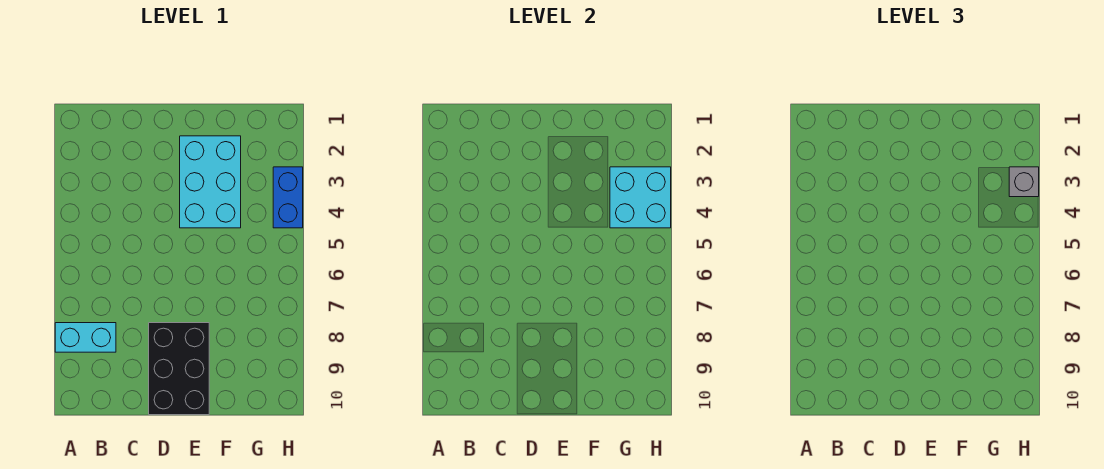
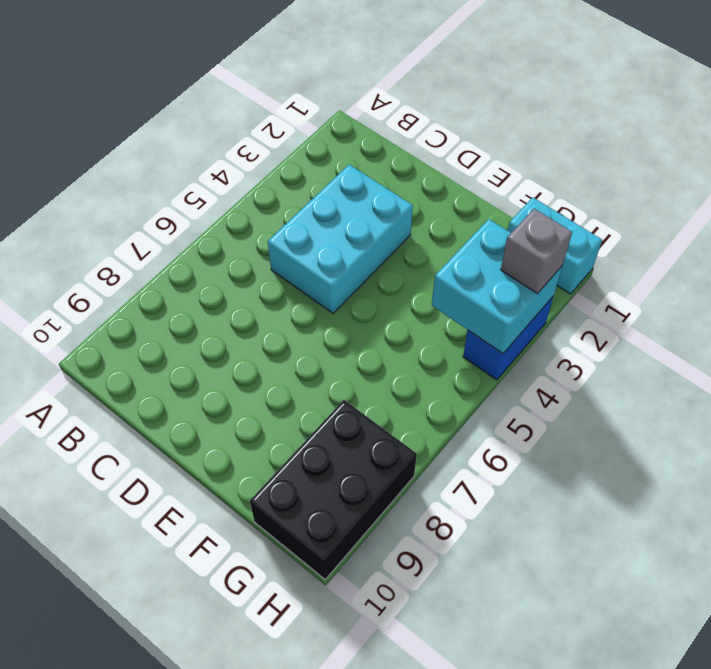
cyan brick A8:B8 level 1 -> cyan brick G1:H1 level 1
black brick D8:E10 level 1 -> black brick G8:H10 level 1
cyan brick E2:F4 level 1 -> cyan brick C3:D5 level 1

